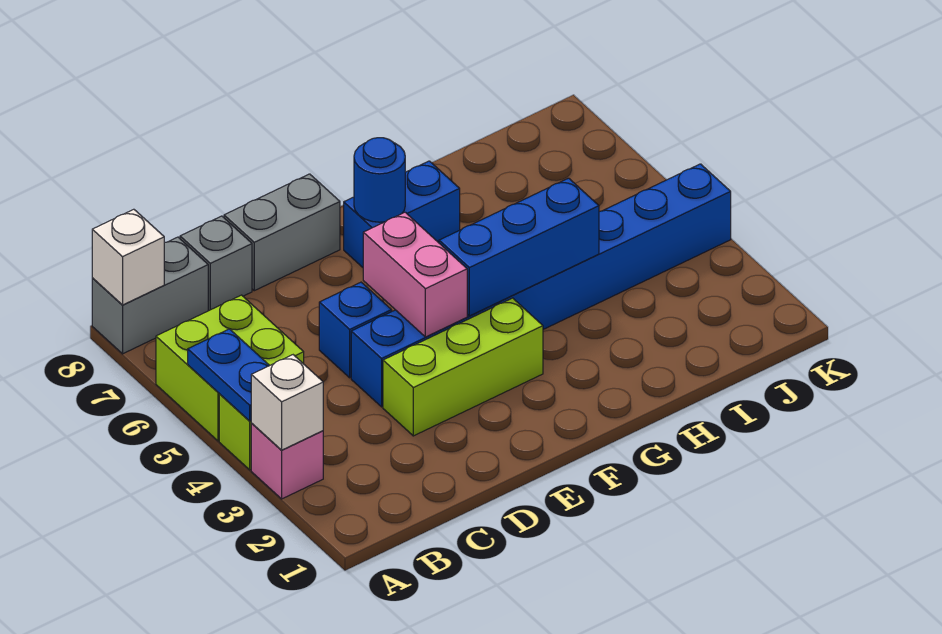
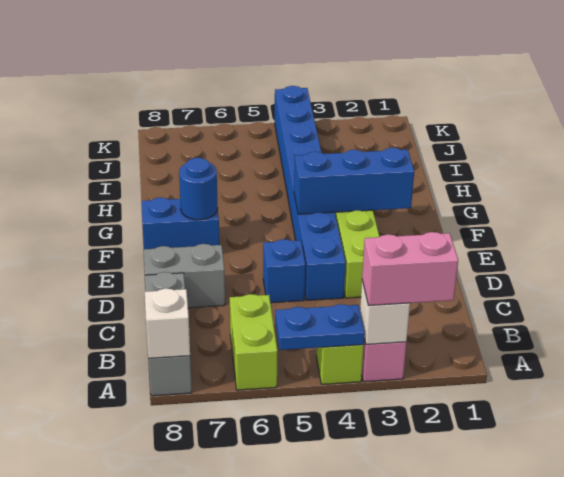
lime brick A5:B6 level 1 -> lime brick A6:B6 level 1
grey brick D8:E8 level 1 -> grey brick D7:D8 level 1
pink brick E4:E5 level 2 -> pink brick A2:A3 level 3
blue brick F4:H4 level 2 -> blue brick F2:F4 level 2
blue brick F7:G7 level 1 -> blue brick F7:F8 level 1

